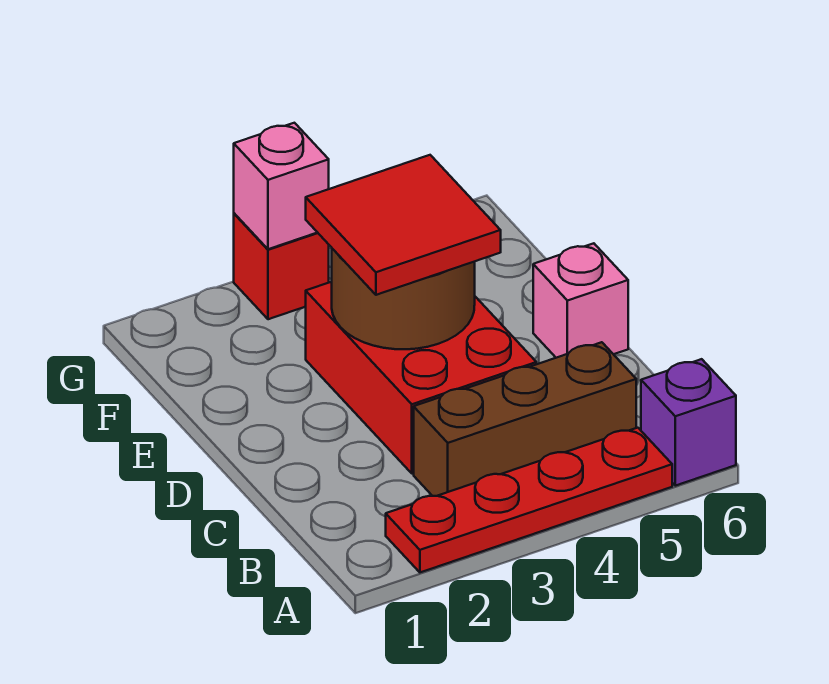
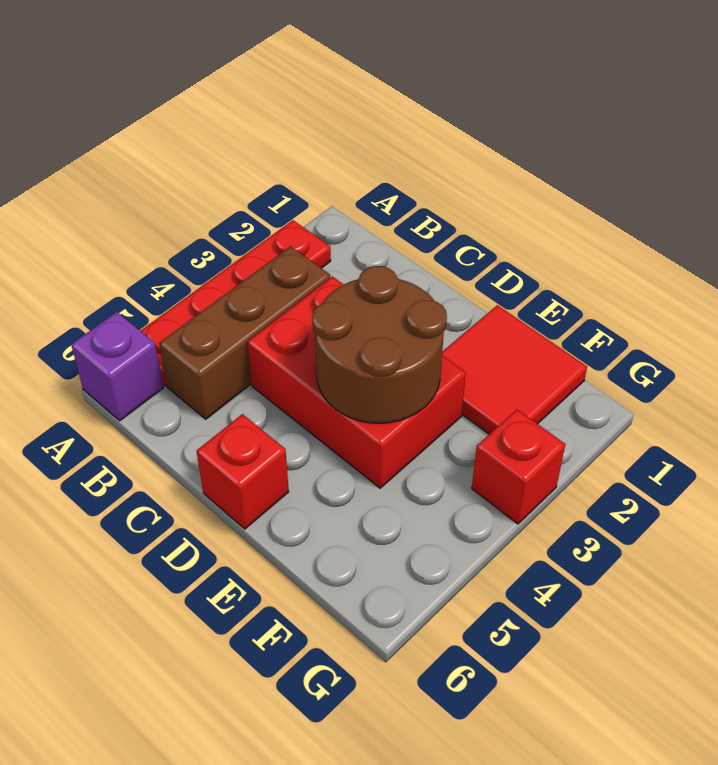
red tile D3:E4 level 3 -> red tile E1:F2 level 1
pink brick D6 level 1 -> red brick D6 level 1
pink brick G3 level 2 -> none

